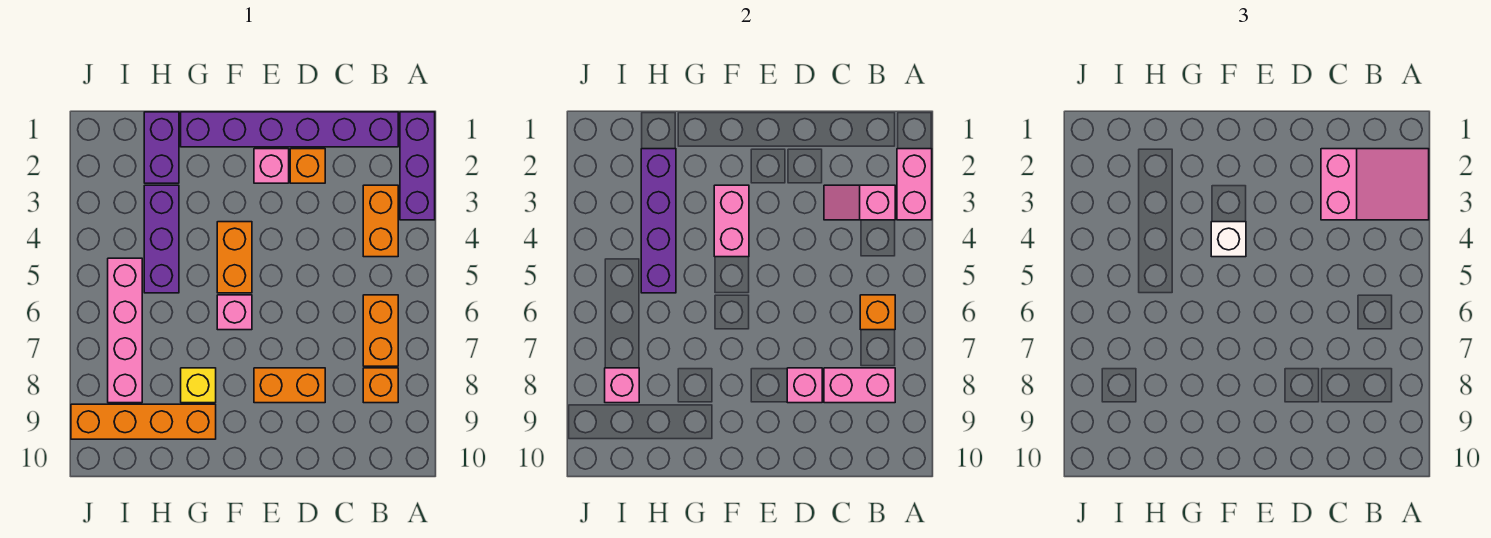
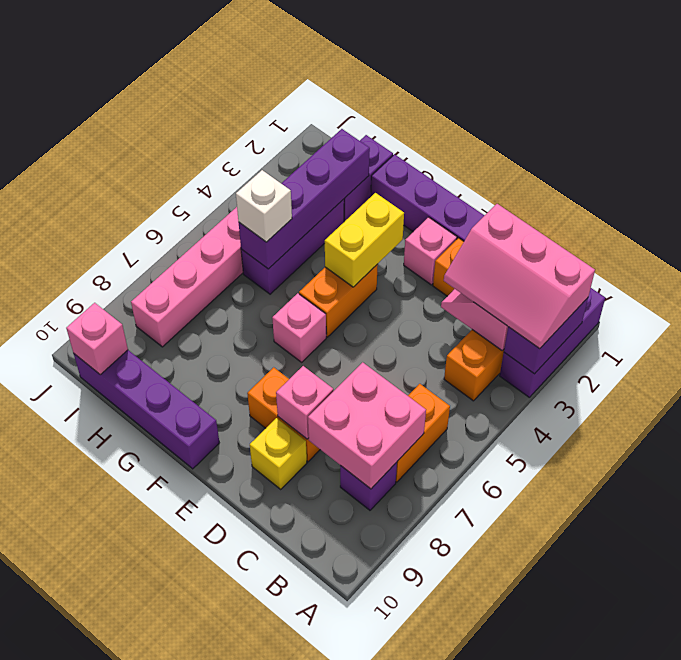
pink brick A2:A3 level 2 -> purple brick A2:A3 level 2
pink slope A2:C3 level 3 top C -> pink slope A2:C3 level 3 top 2
orange brick B6 level 2 -> none
orange brick B8 level 1 -> purple brick B8 level 1
pink brick B8:C8 level 2 -> pink brick B7:C8 level 2
pink brick F3:F4 level 2 -> yellow brick F3:F4 level 2
white brick F4 level 3 -> white brick H5 level 3
none -> purple brick F10:I10 level 1
yellow brick G8 level 1 -> yellow brick D9 level 1
orange brick G9:J9 level 1 -> none
pink brick I8 level 2 -> pink brick I10 level 2

